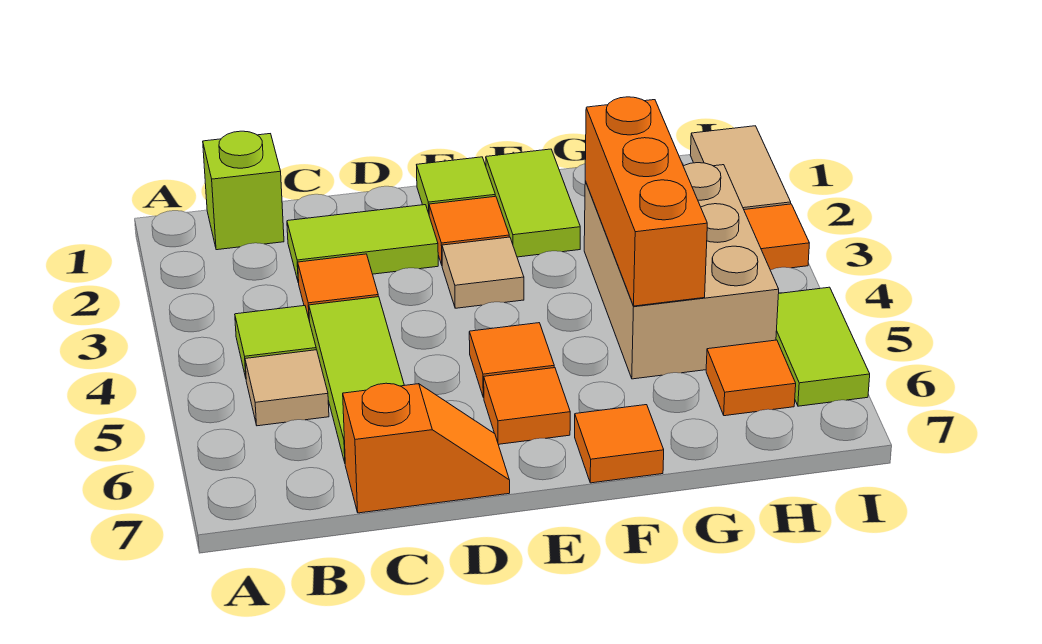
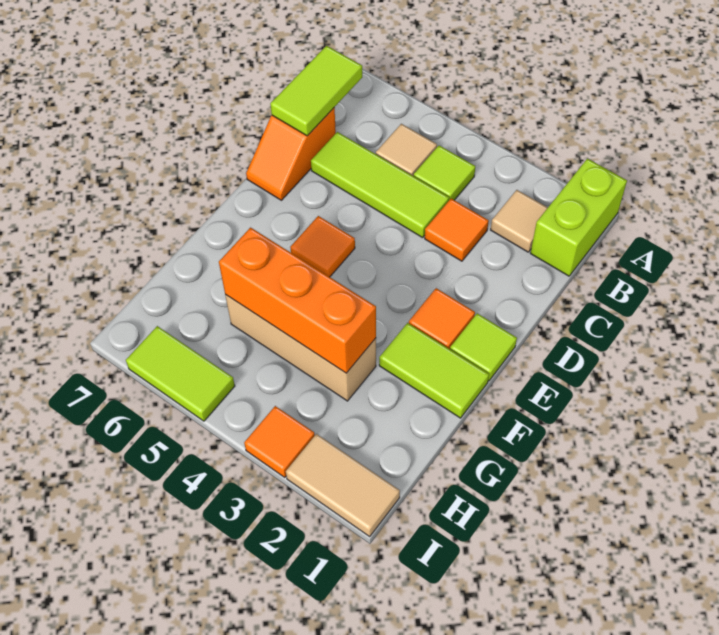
lime brick B1 level 1 -> lime brick A1:B1 level 1
lime tile C2:D2 level 1 -> lime tile B7:C7 level 2
tan tile E3 level 1 -> tan tile B2 level 1
orange tile E6 level 1 -> none
orange tile F7 level 1 -> none
tan brick G3:H5 level 1 -> tan brick G3:G5 level 1
orange tile H6 level 1 -> none

